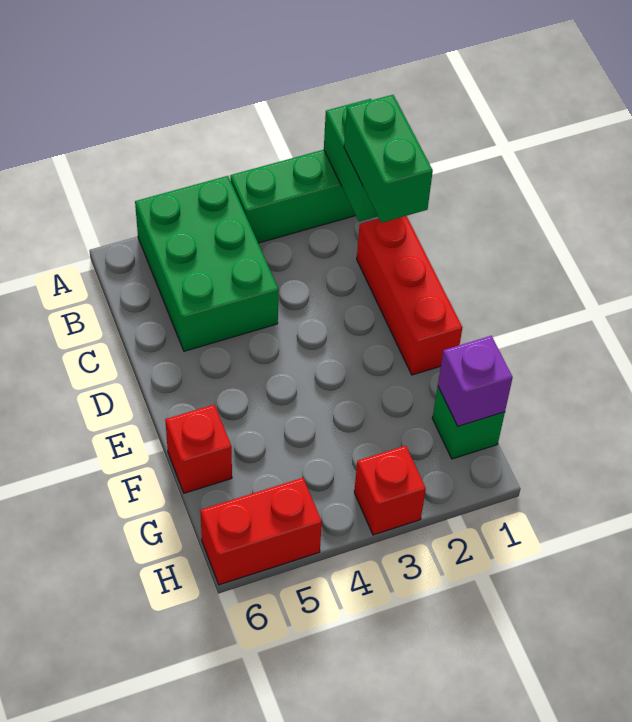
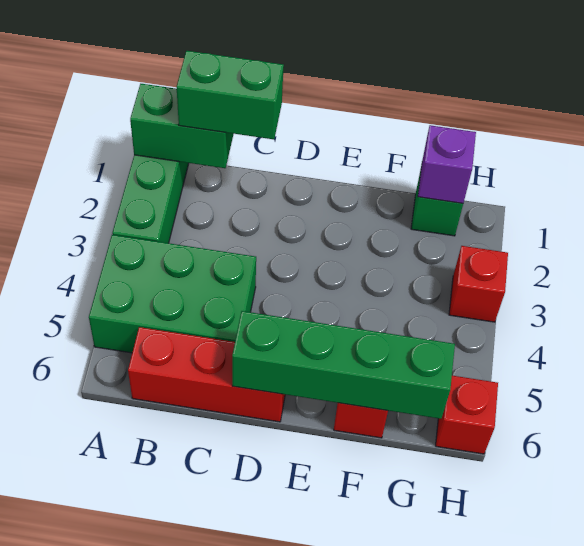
red brick C1:E1 level 1 -> red brick B6:D6 level 1
none -> green brick D6:G6 level 2
red brick H5:H6 level 1 -> red brick H6 level 1

